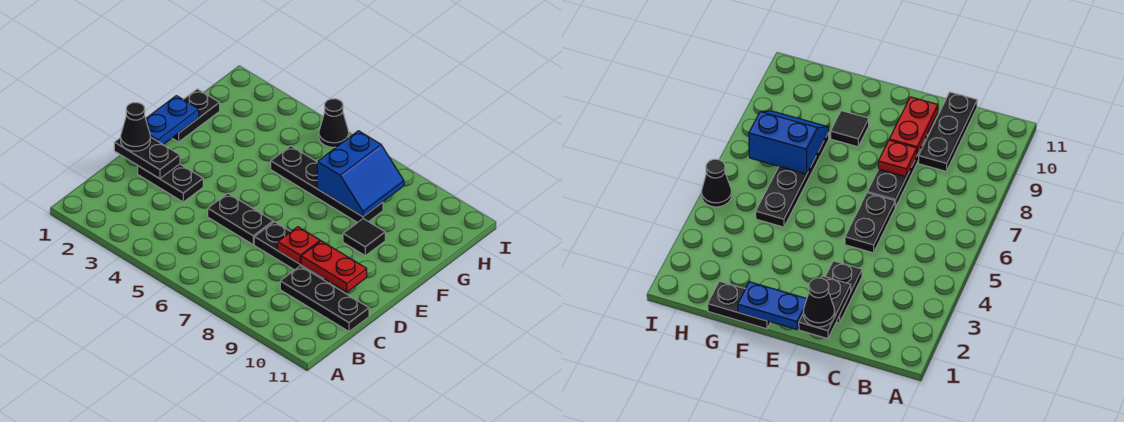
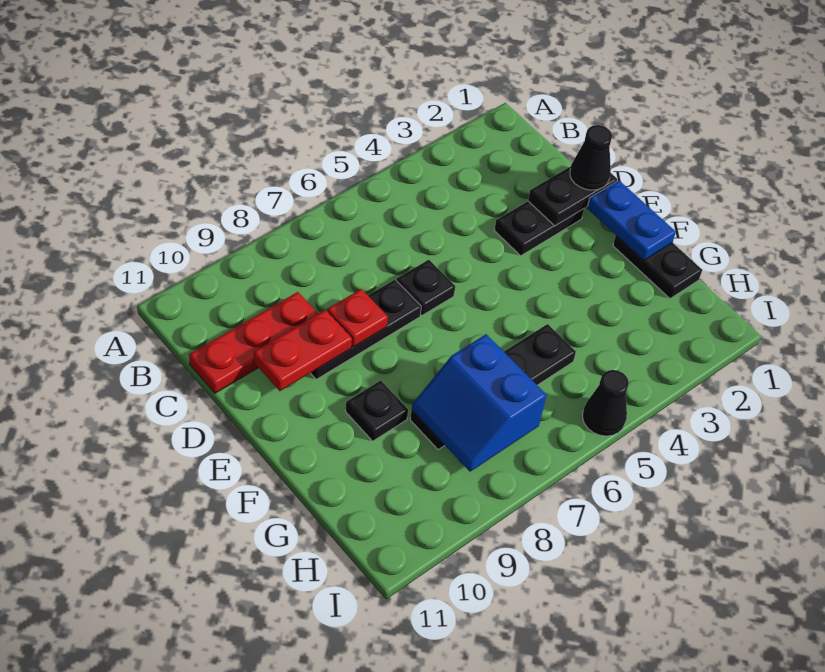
black plate C9:C11 level 1 -> red plate C9:C11 level 1
black plate D5:D6 level 1 -> black plate D6 level 1
black tile F9 level 1 -> black plate F9 level 1

